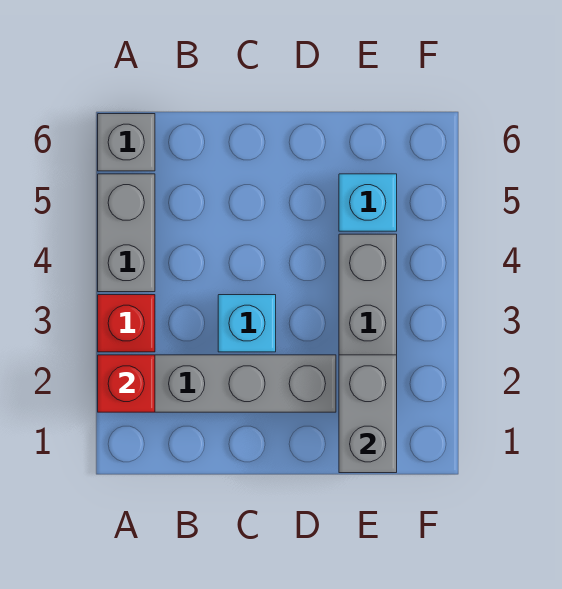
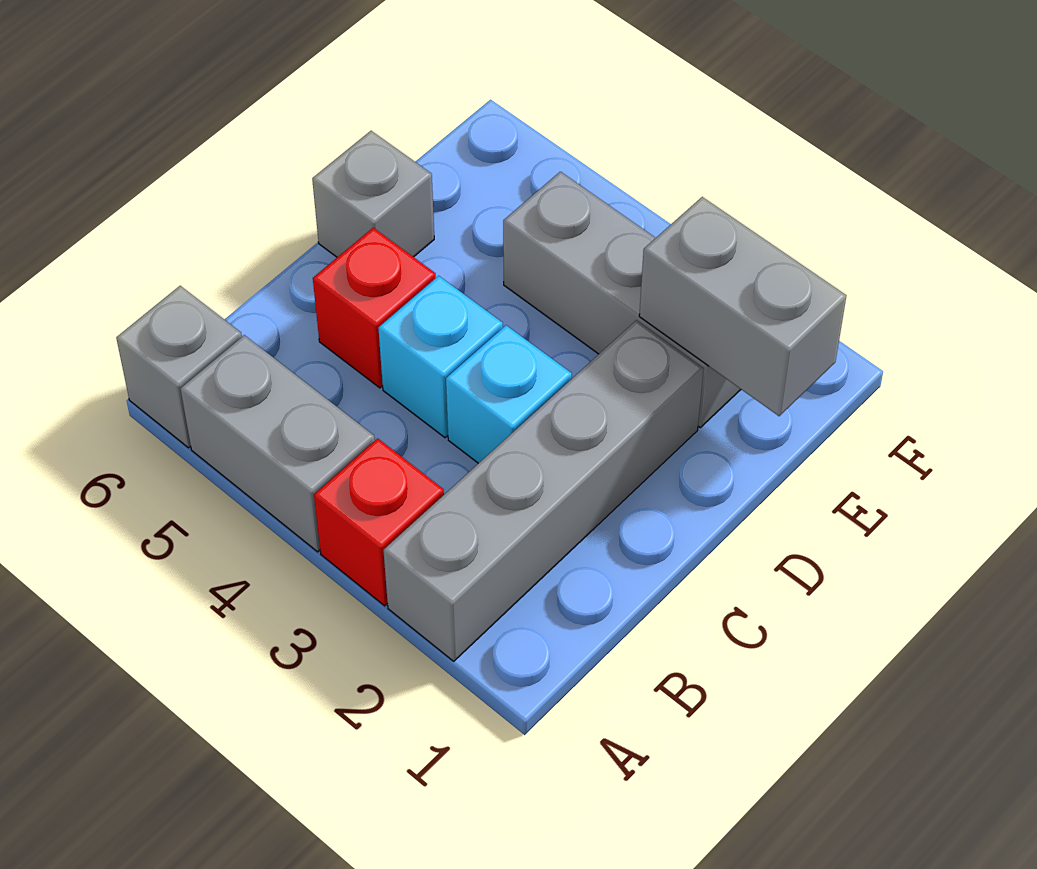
red brick A2 level 2 -> red brick C5 level 1
none -> grey brick D6 level 1
cyan brick E5 level 1 -> cyan brick C4 level 1

